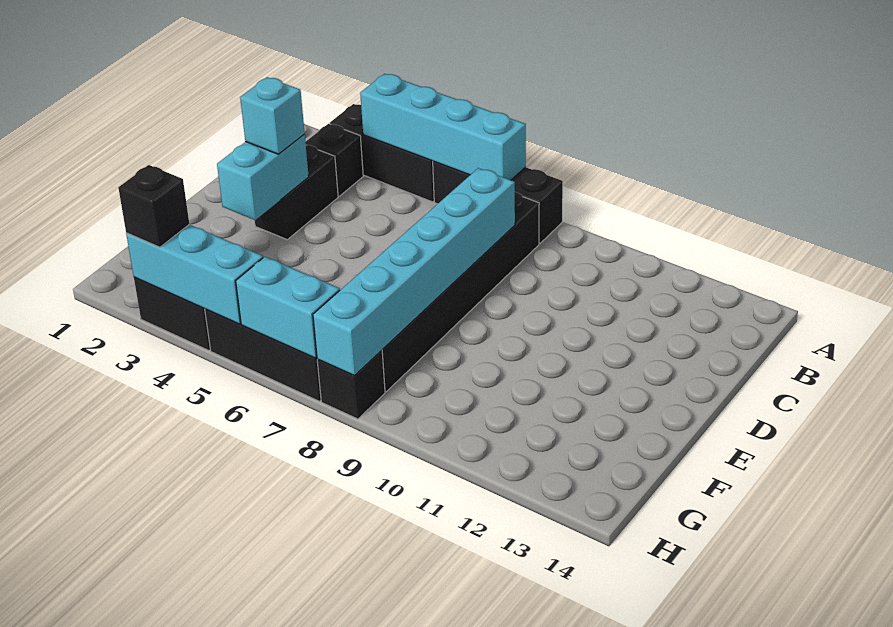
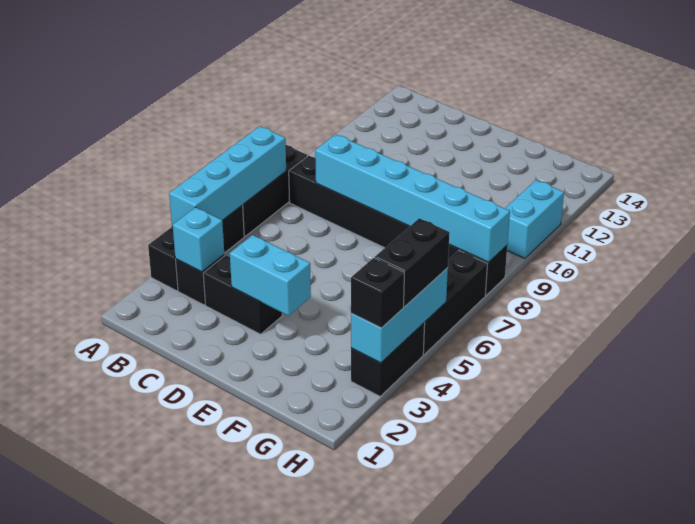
cyan brick D3 level 3 -> cyan brick B3 level 2
none -> black brick H4:H5 level 3
cyan brick H6:H7 level 2 -> cyan brick H10:H11 level 1

